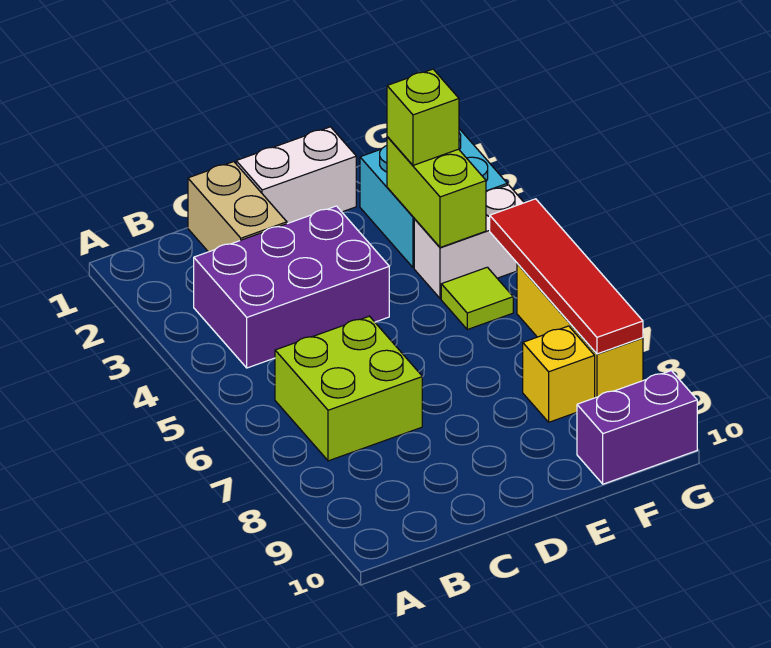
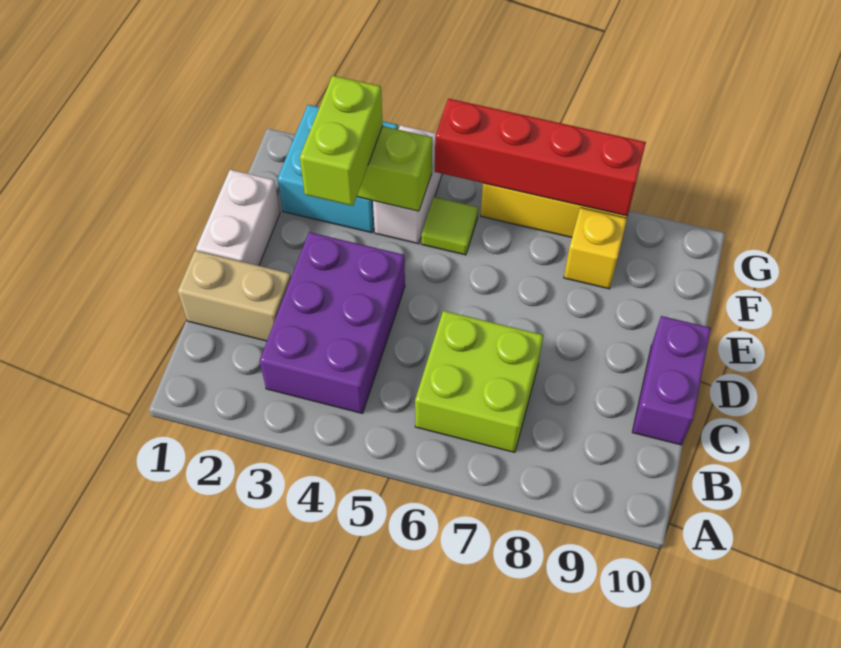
lime brick F3 level 3 -> lime brick E3:F3 level 3
purple brick F10:G10 level 1 -> purple brick C10:D10 level 1
red tile G5:G8 level 2 -> red brick G5:G8 level 2

